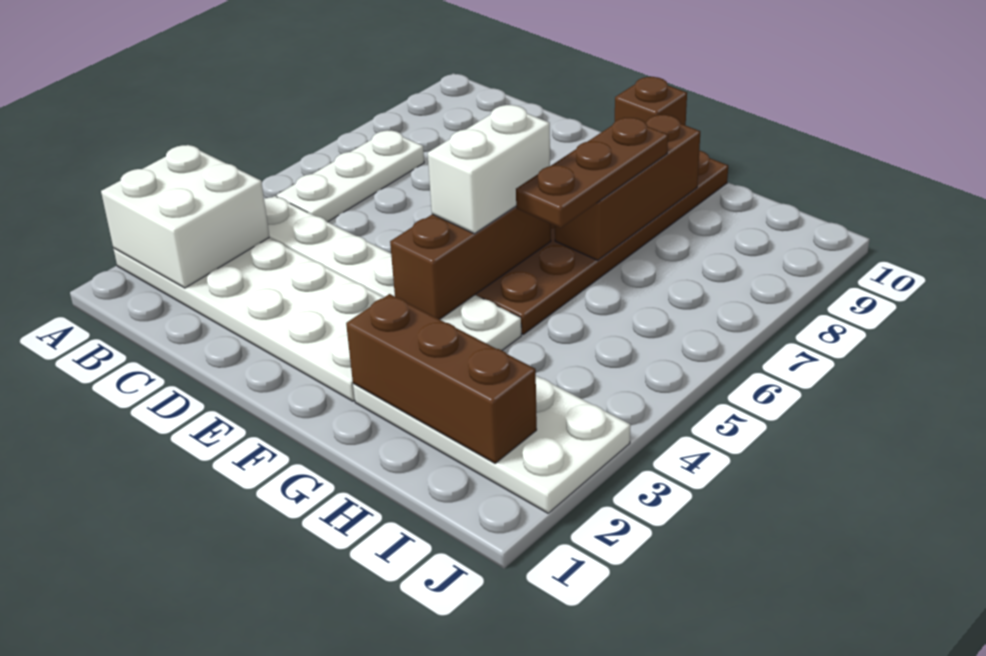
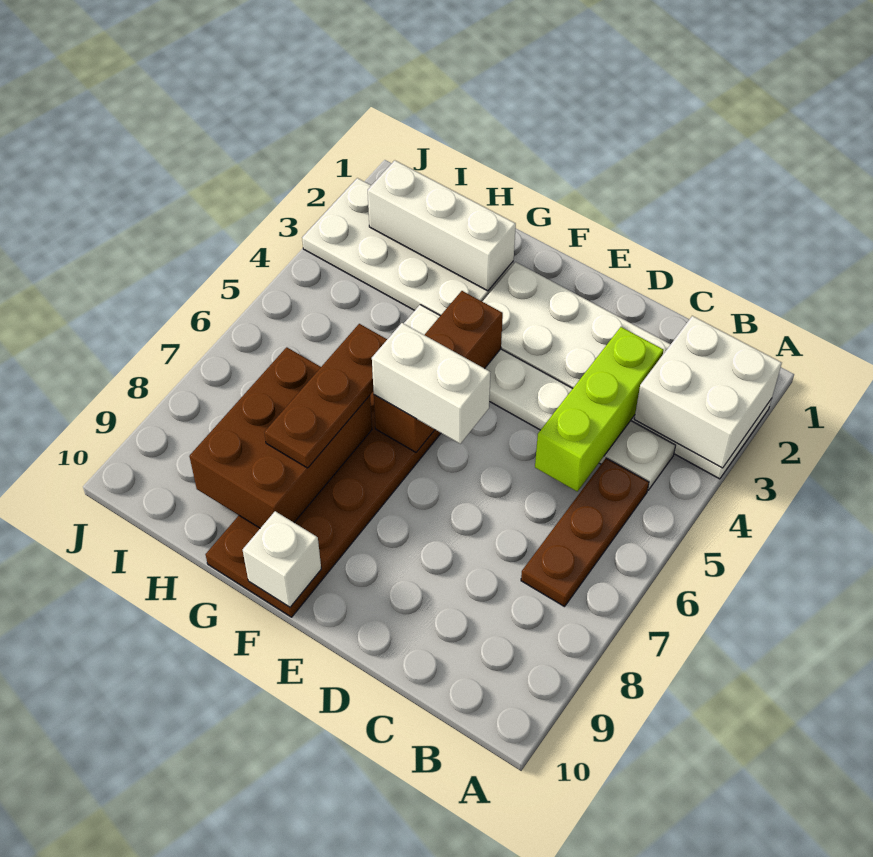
white plate B5:B7 level 1 -> brown plate B5:B7 level 1
none -> lime brick C3:C5 level 2
white brick F5:F6 level 3 -> white brick E6:F6 level 3
brown brick F10 level 2 -> white brick F10 level 2
brown brick G2:I2 level 2 -> white brick G2:I2 level 2
brown brick G7:G9 level 2 -> brown brick G7:H9 level 2

